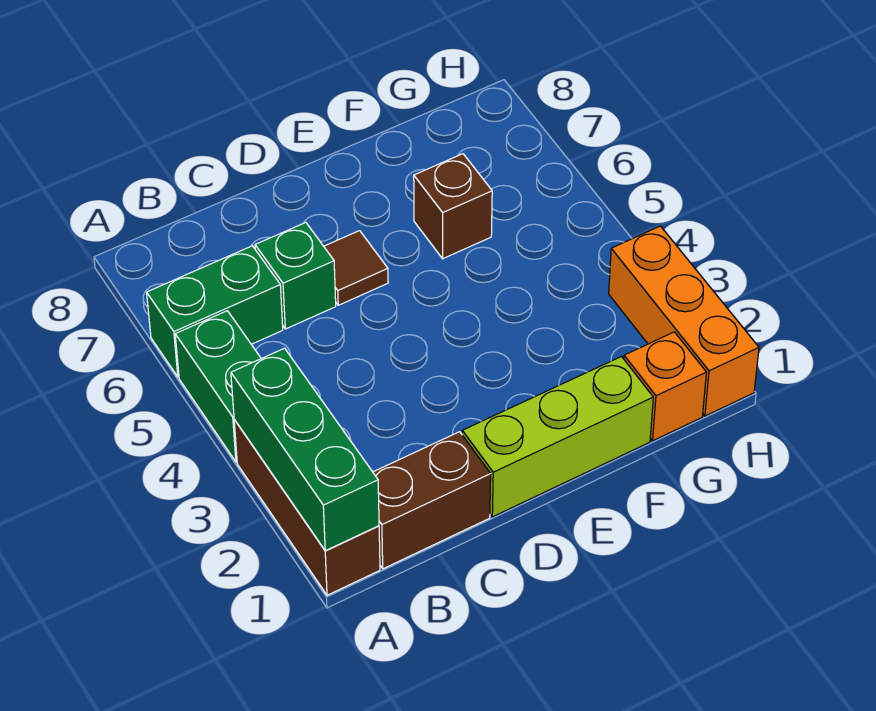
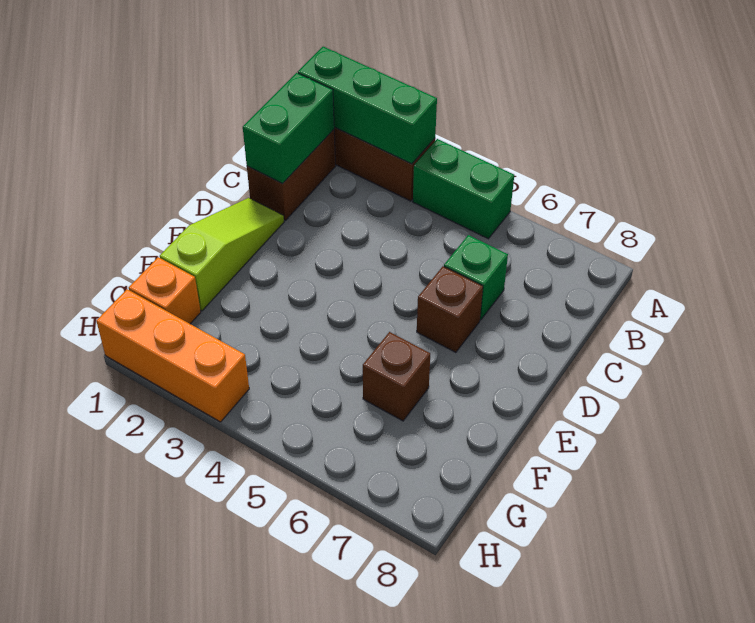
green brick A6:B6 level 1 -> green brick B1:C1 level 2
lime brick D1:F1 level 1 -> lime slope D1:F1 level 1 top F
brown tile D6 level 1 -> brown brick D6 level 1

